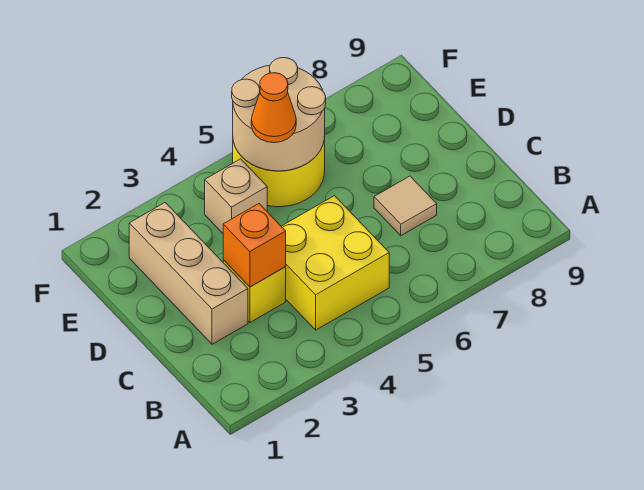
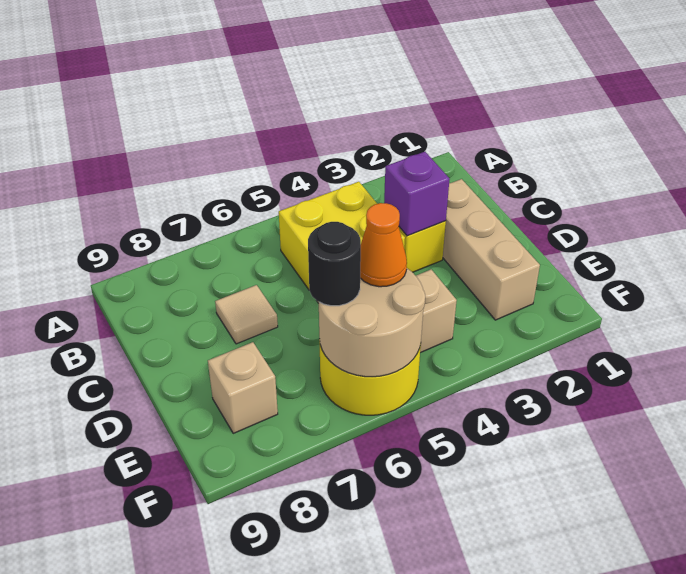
orange brick C3 level 2 -> purple brick C3 level 2
none -> black round brick E6 level 3
none -> tan brick E8 level 1

